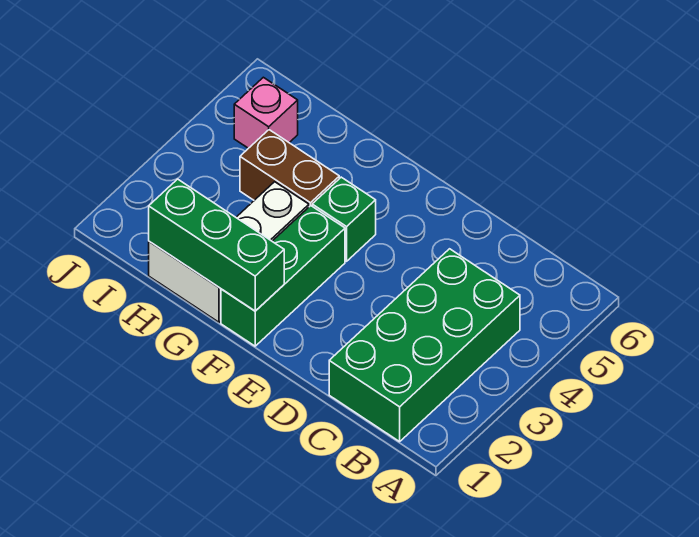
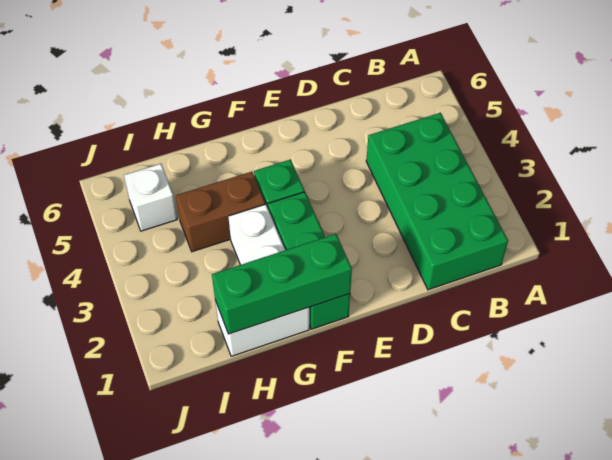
pink brick I5 level 1 -> white brick I5 level 1

